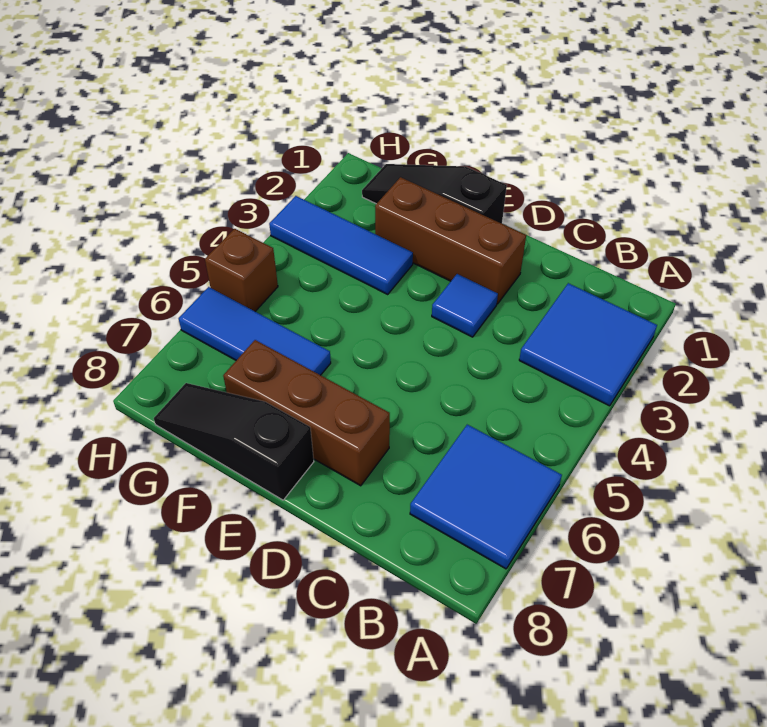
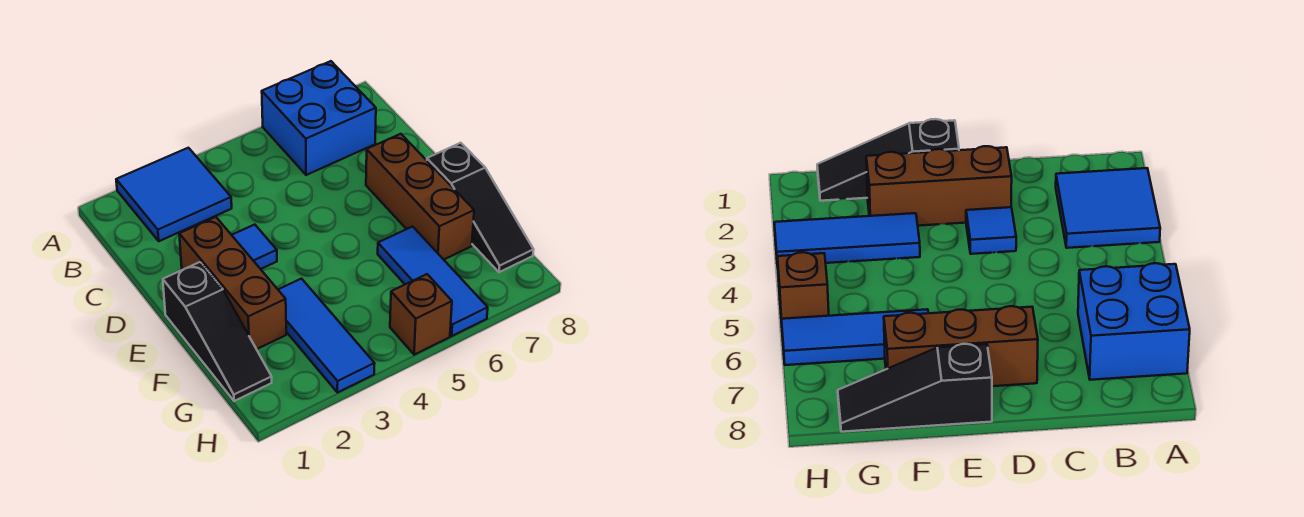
blue tile A6:B7 level 1 -> blue brick A6:B7 level 1

